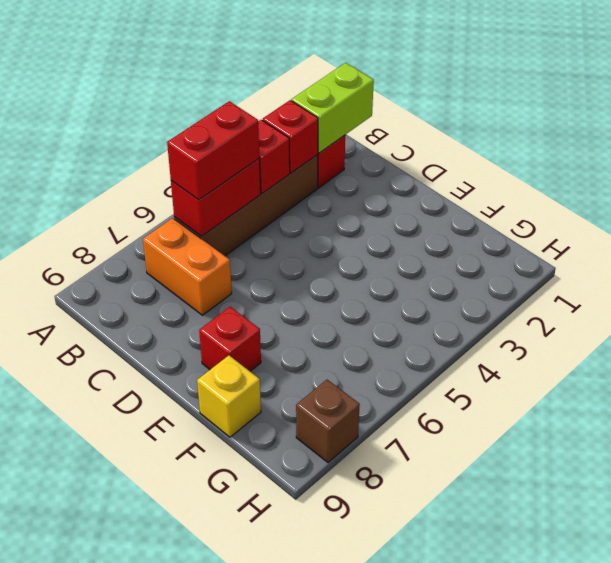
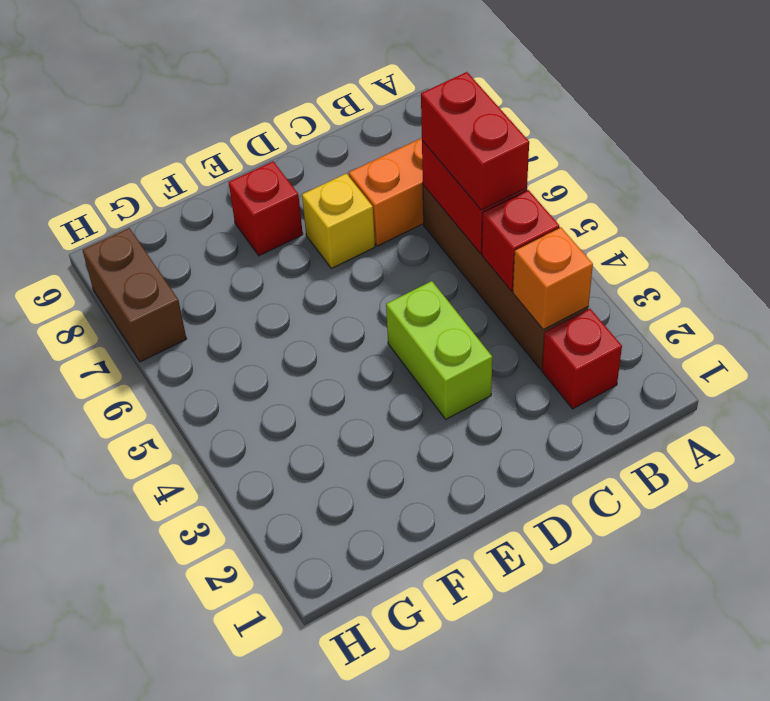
lime brick B1:B2 level 2 -> lime brick D3:D4 level 1
red brick B3 level 2 -> orange brick B3 level 2
yellow brick F9 level 1 -> yellow brick D7 level 1
brown brick H8 level 1 -> brown brick H7:H8 level 1

